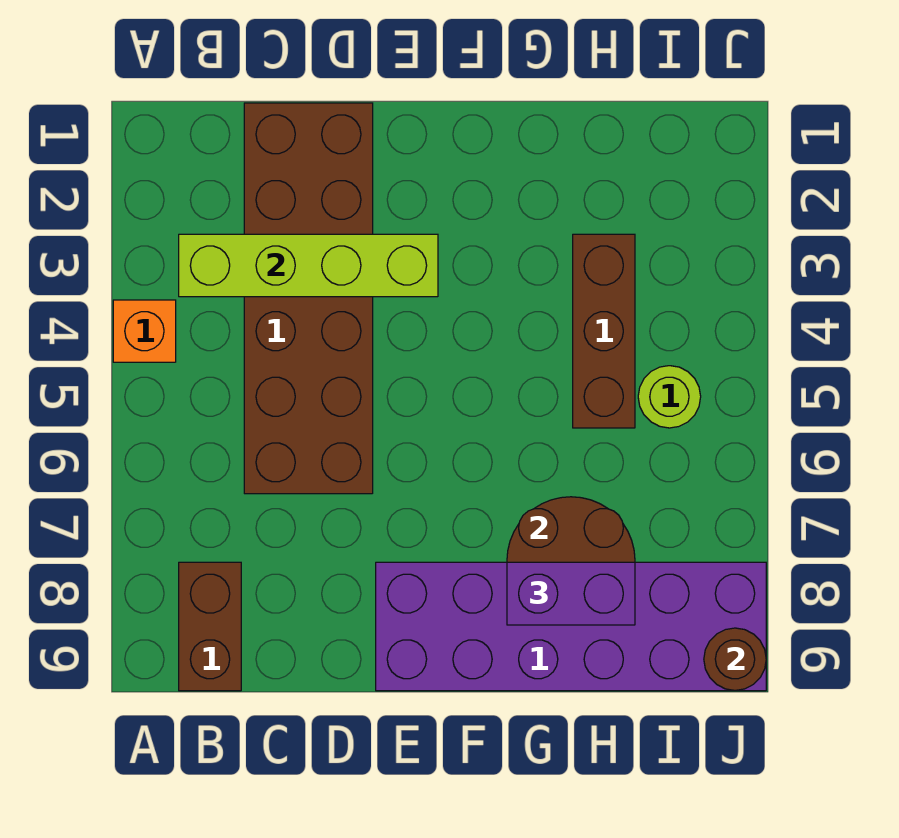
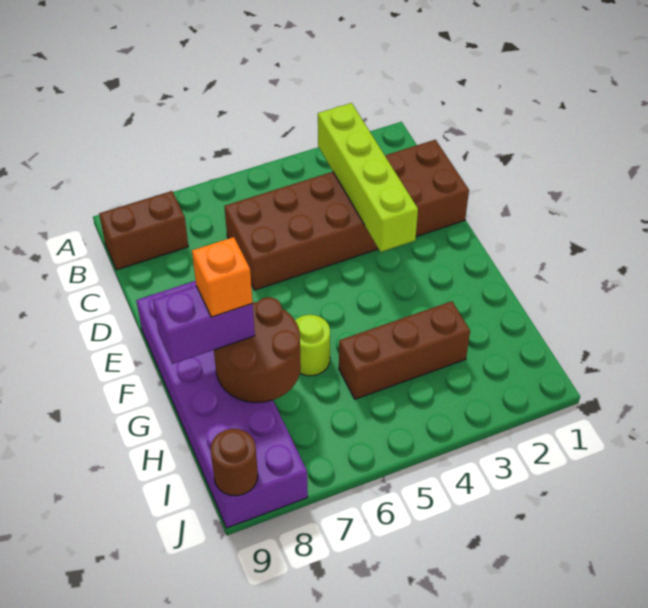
orange brick A4 level 1 -> orange brick G8 level 4
purple brick G8:H8 level 3 -> purple brick G8:G9 level 3
lime round brick I5 level 1 -> lime round brick G6 level 1

